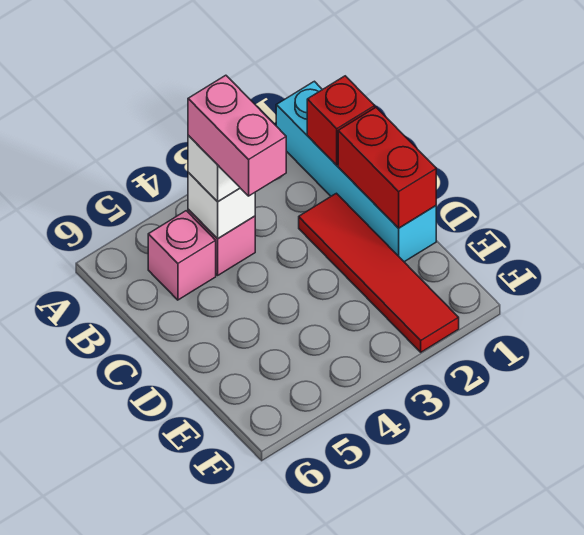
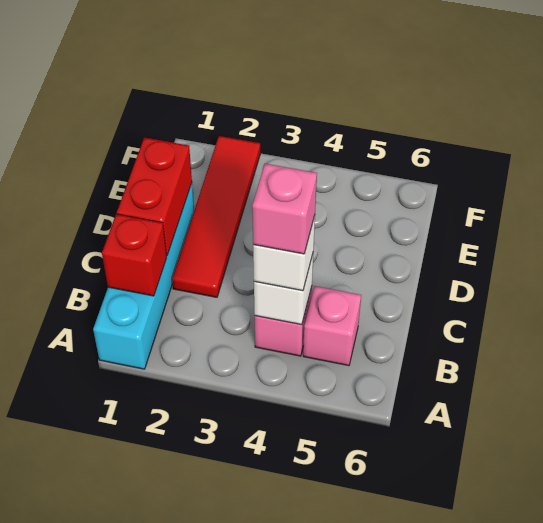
pink brick B4:C4 level 4 -> pink brick B4 level 4

